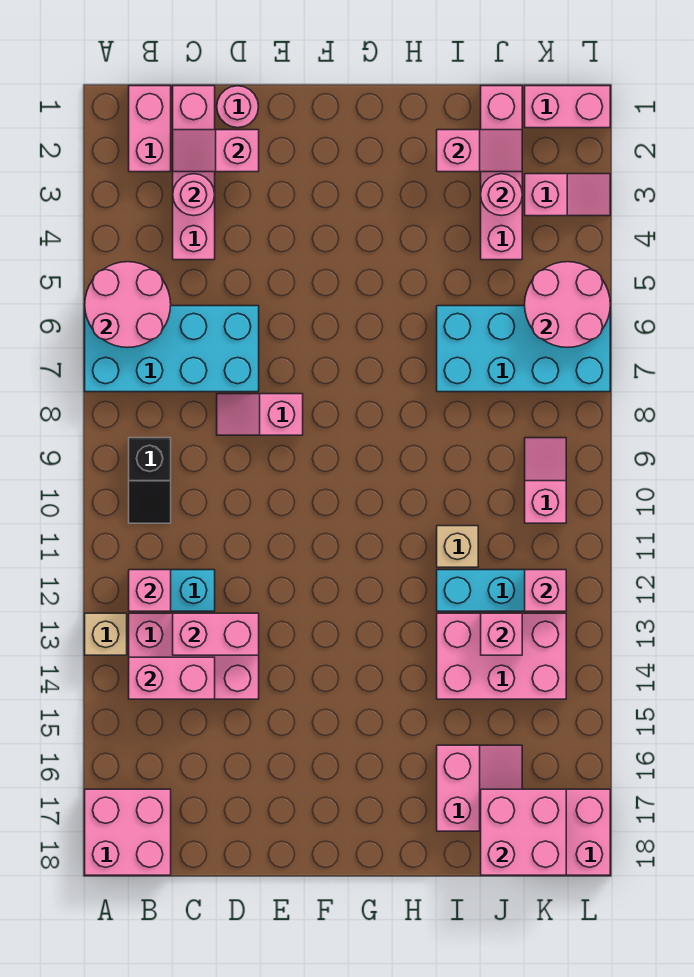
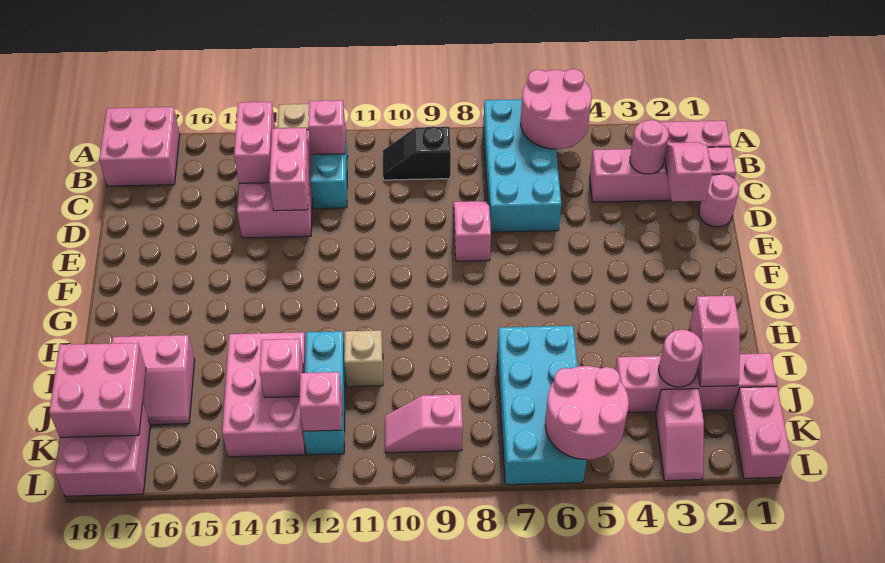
pink slope K9:K10 level 1 top 10 -> pink slope K9:K10 level 1 top 9

